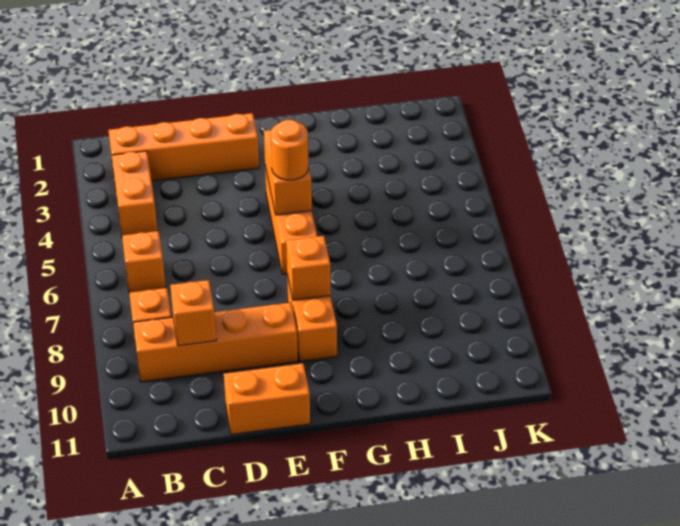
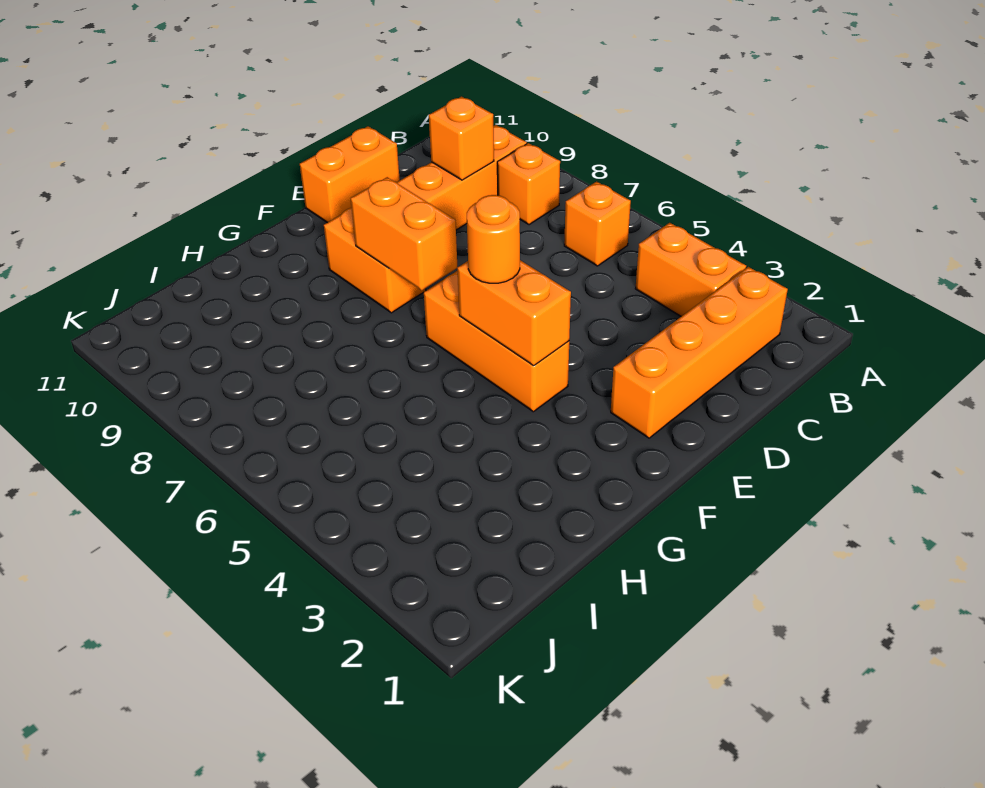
orange brick F8 level 2 -> orange brick F7:F8 level 2

